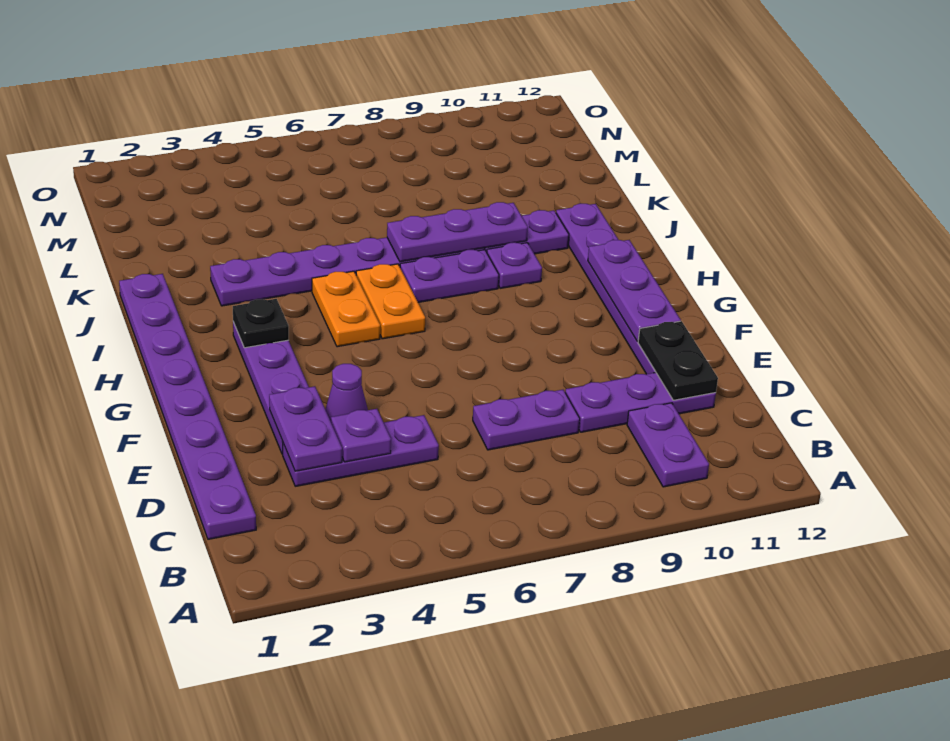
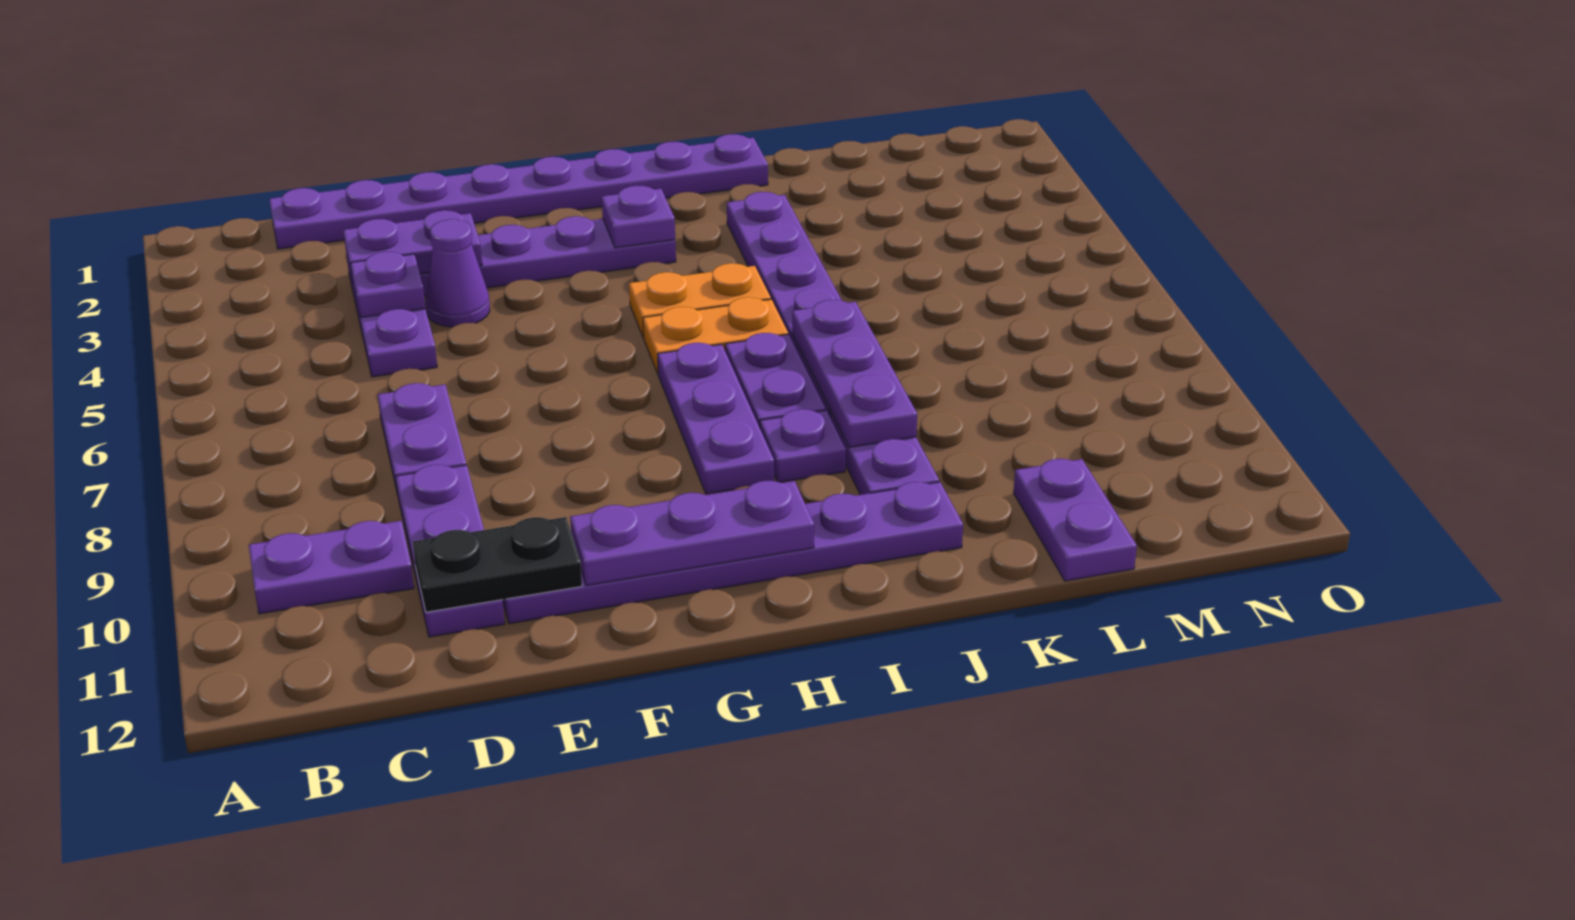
black plate H3 level 2 -> purple plate H3 level 2
none -> purple plate H7:H9 level 1
none -> purple plate L11:L12 level 1

